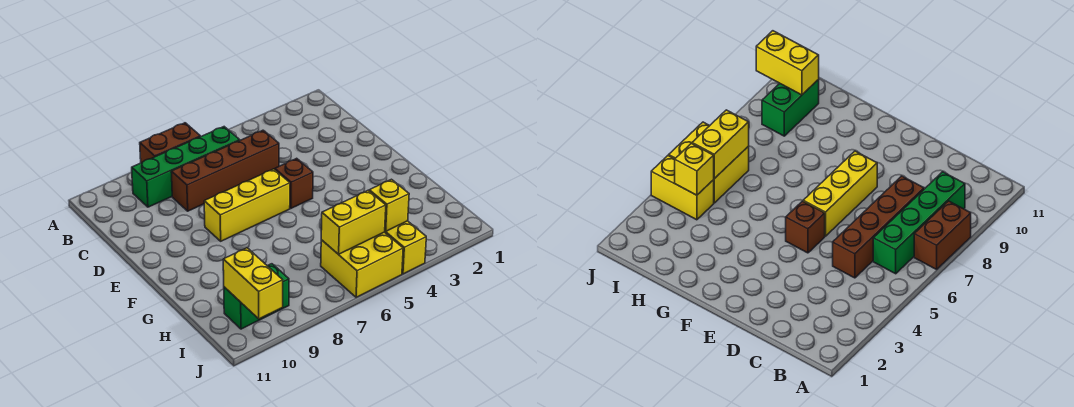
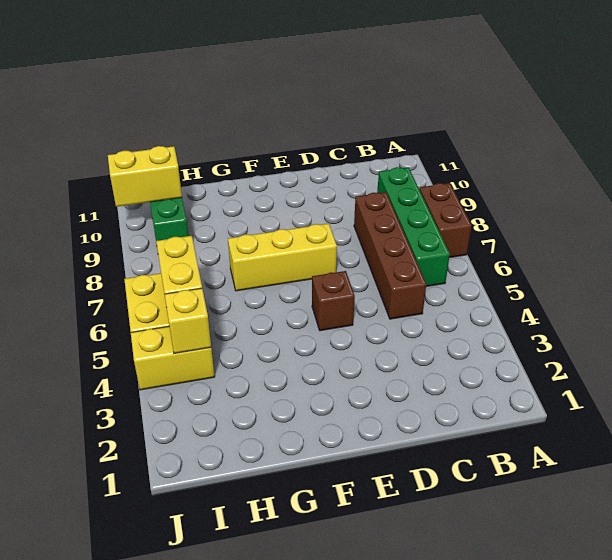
yellow brick E6:E8 level 1 -> yellow brick E7:G7 level 1

